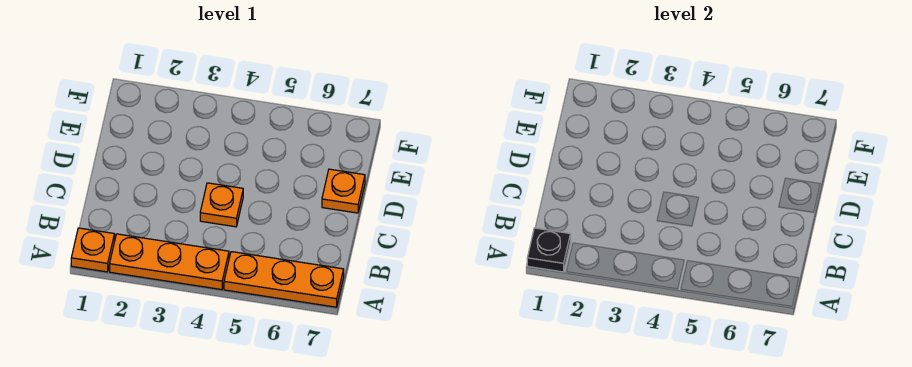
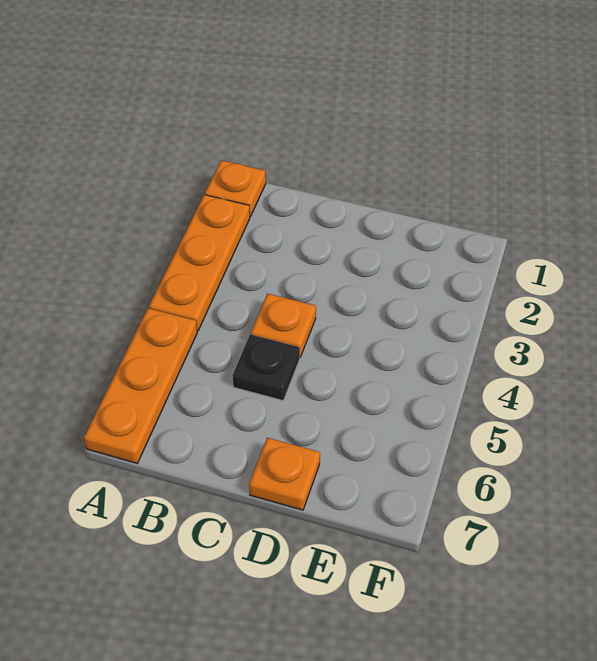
black plate A1 level 2 -> black plate C5 level 1

